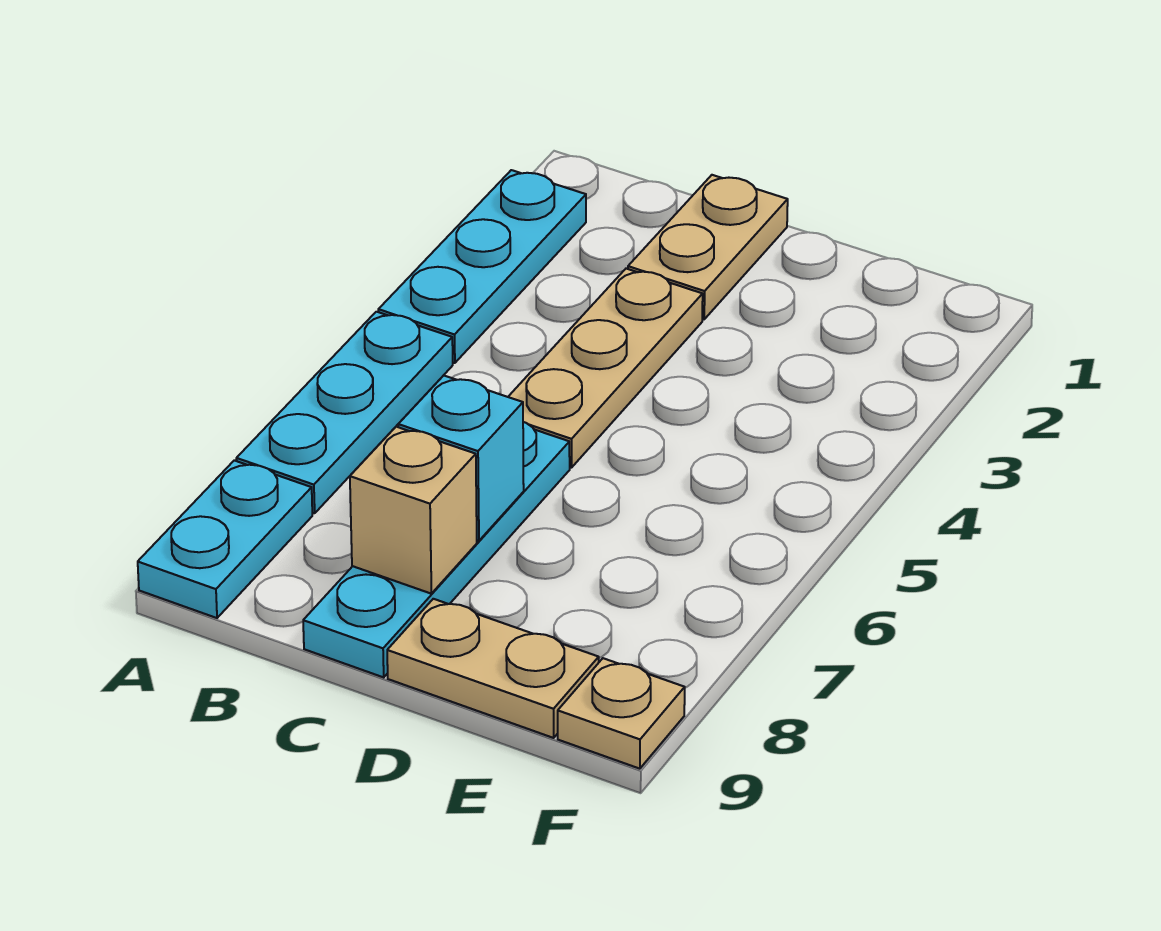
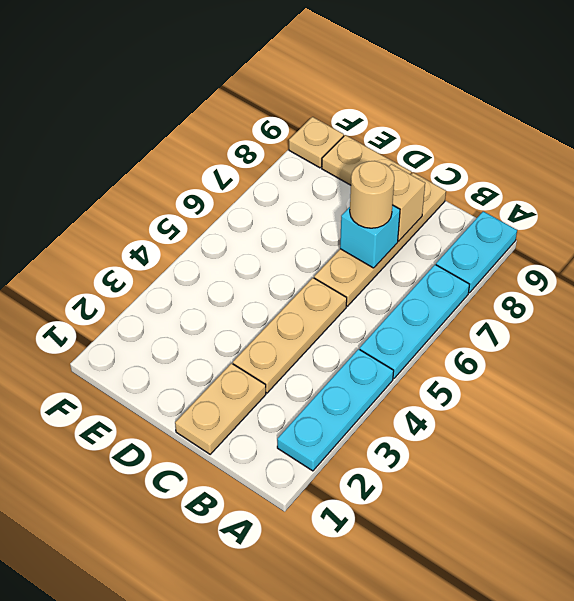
cyan plate C6:C9 level 1 -> tan plate C6:C9 level 1
none -> tan round brick C7 level 3

